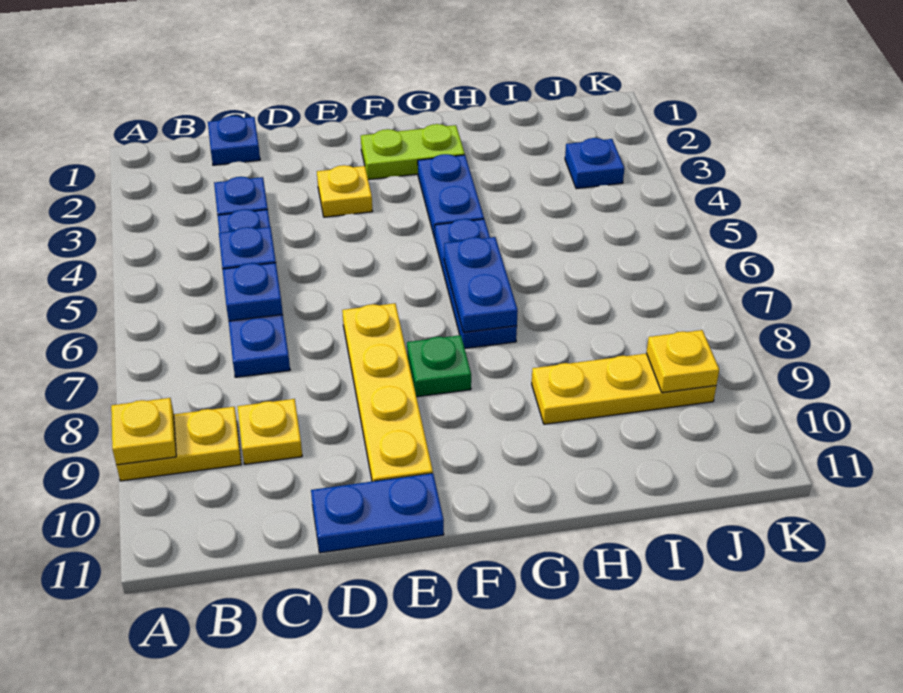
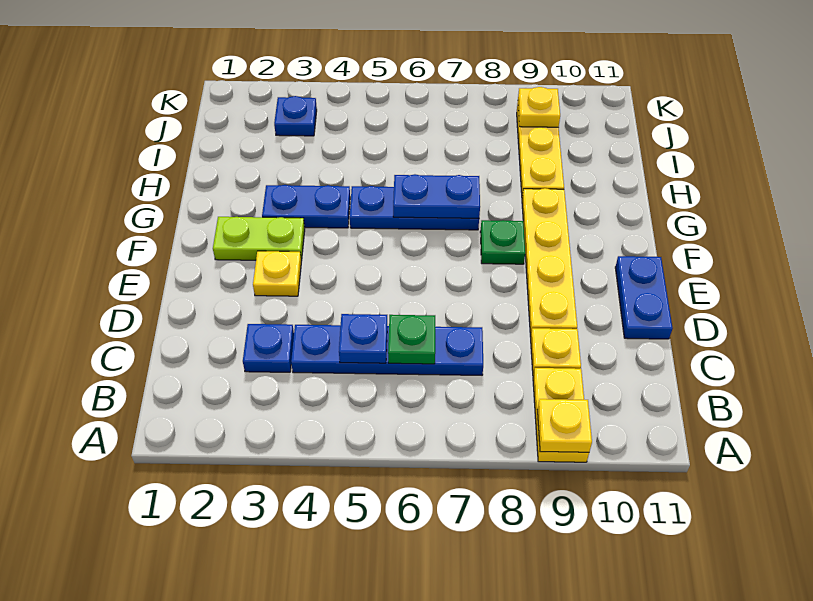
blue plate C1 level 1 -> none
blue plate C6 level 2 -> green plate C6 level 2
yellow plate E7:E10 level 1 -> yellow plate D9:G9 level 1
lime plate F2:G2 level 1 -> lime plate F2:F3 level 1

